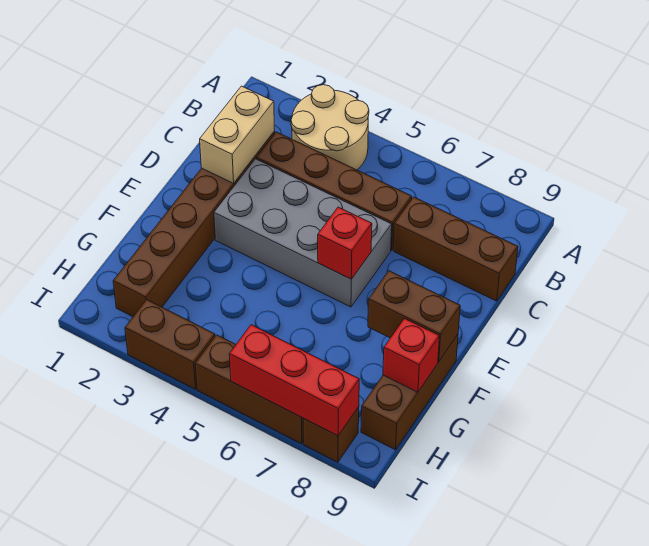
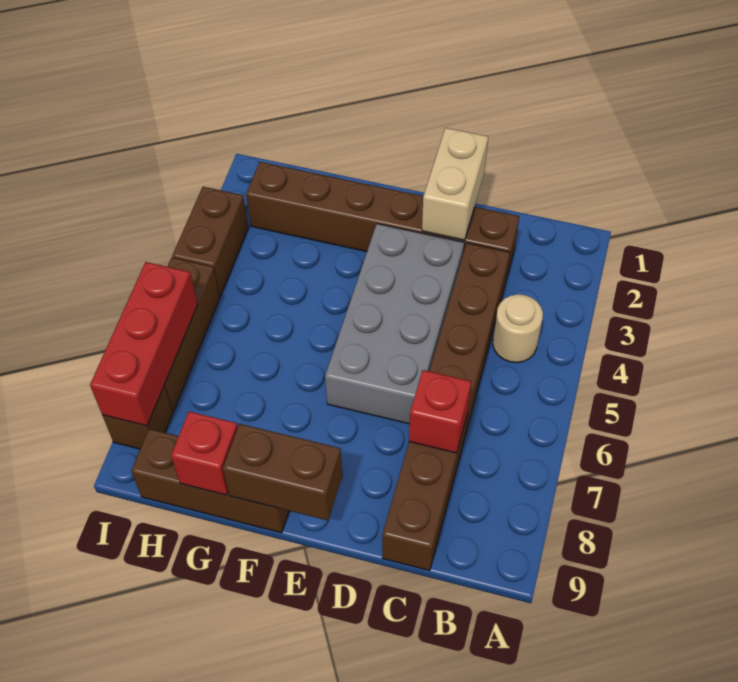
tan round brick A3:B4 level 1 -> tan round brick B4 level 1
tan brick C2:D2 level 2 -> tan brick D1:D2 level 2
red brick E6 level 2 -> red brick C7 level 2
brown brick F8:F9 level 2 -> brown brick E9:F9 level 2

